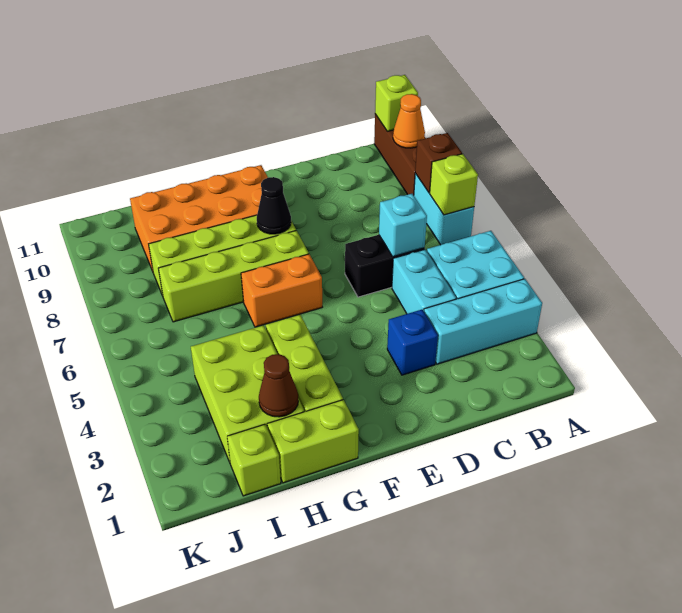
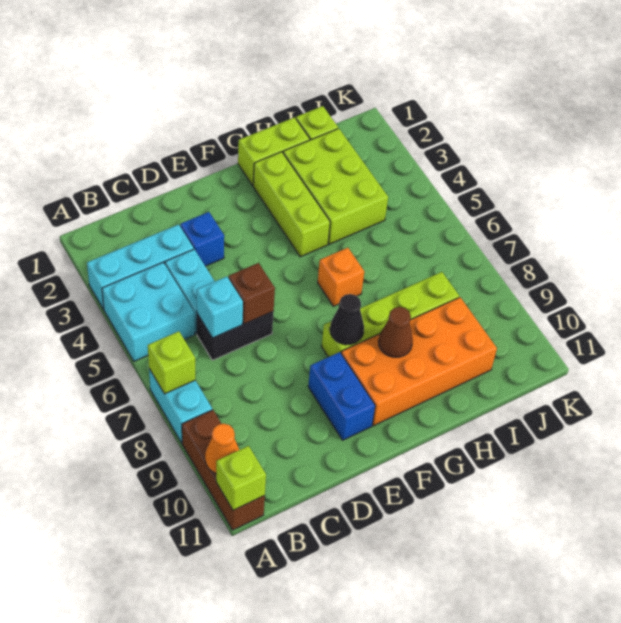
brown brick A8 level 2 -> brown brick D6 level 2
none -> blue brick E9:E10 level 1
orange brick F6:G6 level 1 -> orange brick G6 level 1
lime brick F7:I7 level 1 -> none
brown cone H2 level 2 -> brown cone G9 level 2

